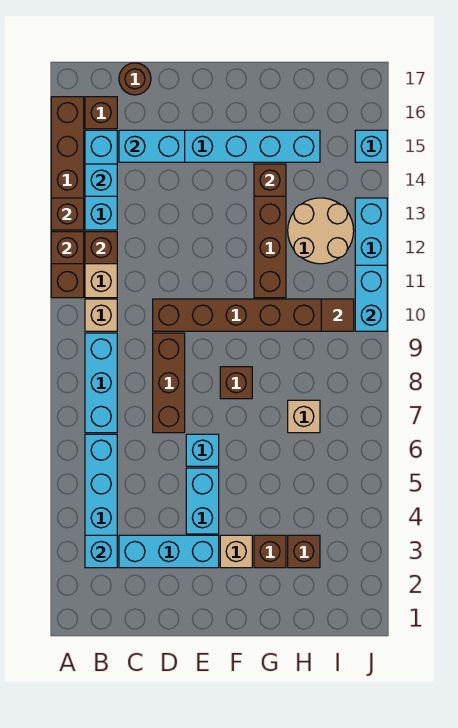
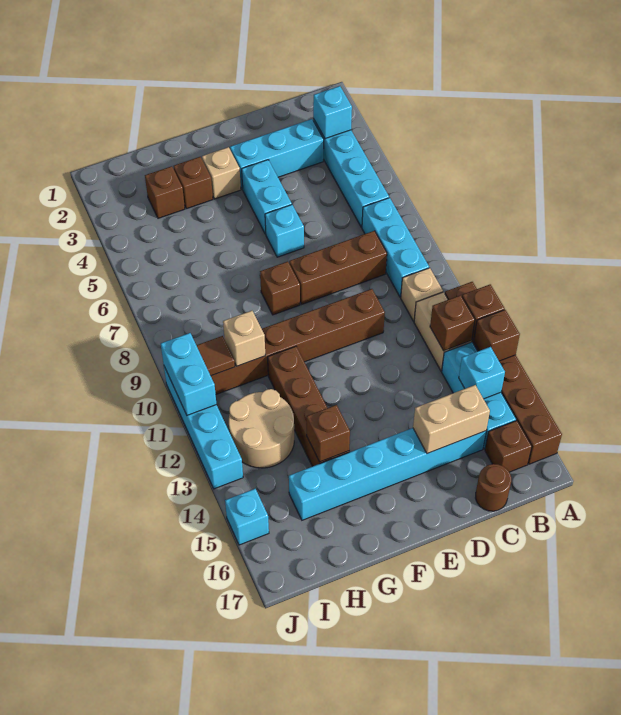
cyan brick C15:D15 level 2 -> tan brick C15:D15 level 2
brown brick D7:D9 level 1 -> brown brick C8:E8 level 1
tan brick H7 level 1 -> tan brick H10 level 2

